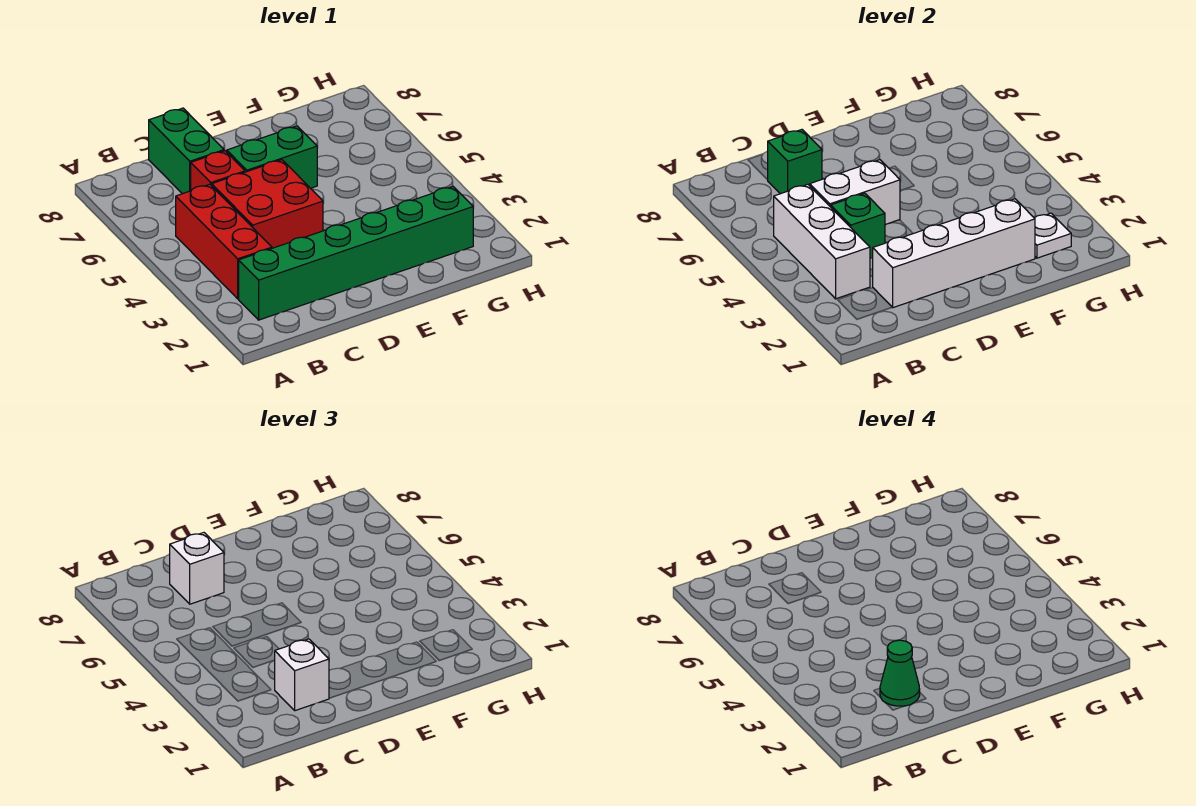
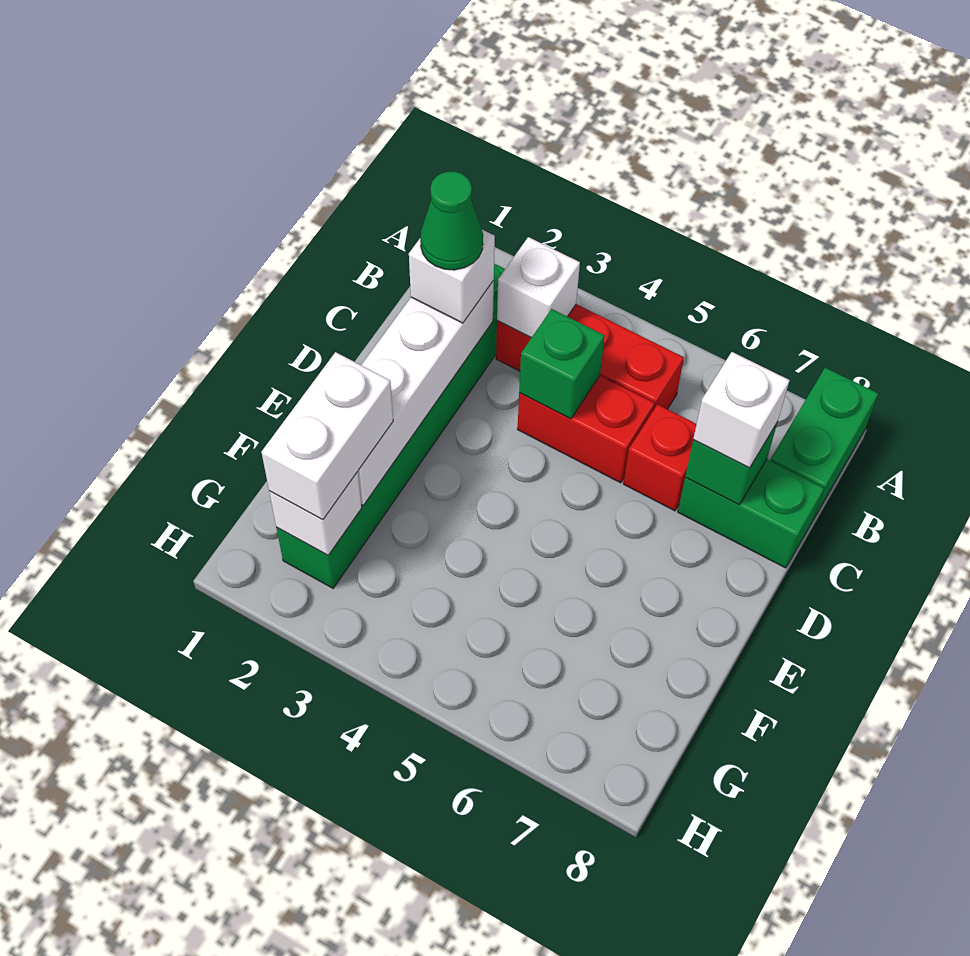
white brick B3:B5 level 2 -> white brick B3 level 2
red brick C4:D5 level 1 -> red brick C4:C5 level 1
white brick C5:D5 level 2 -> white brick F2:G2 level 3
green brick D6:E6 level 1 -> green brick A8:B8 level 1
white plate G2 level 2 -> white brick G2 level 2

